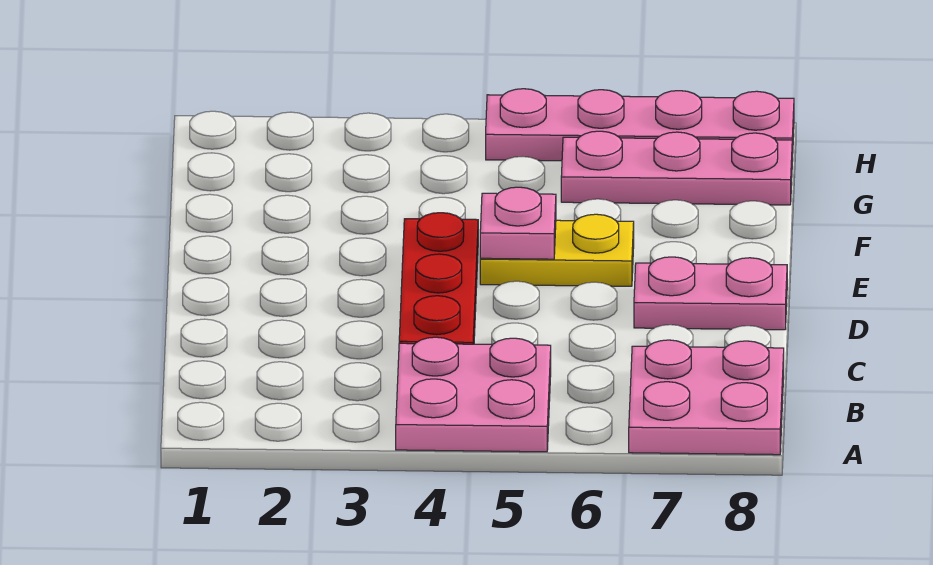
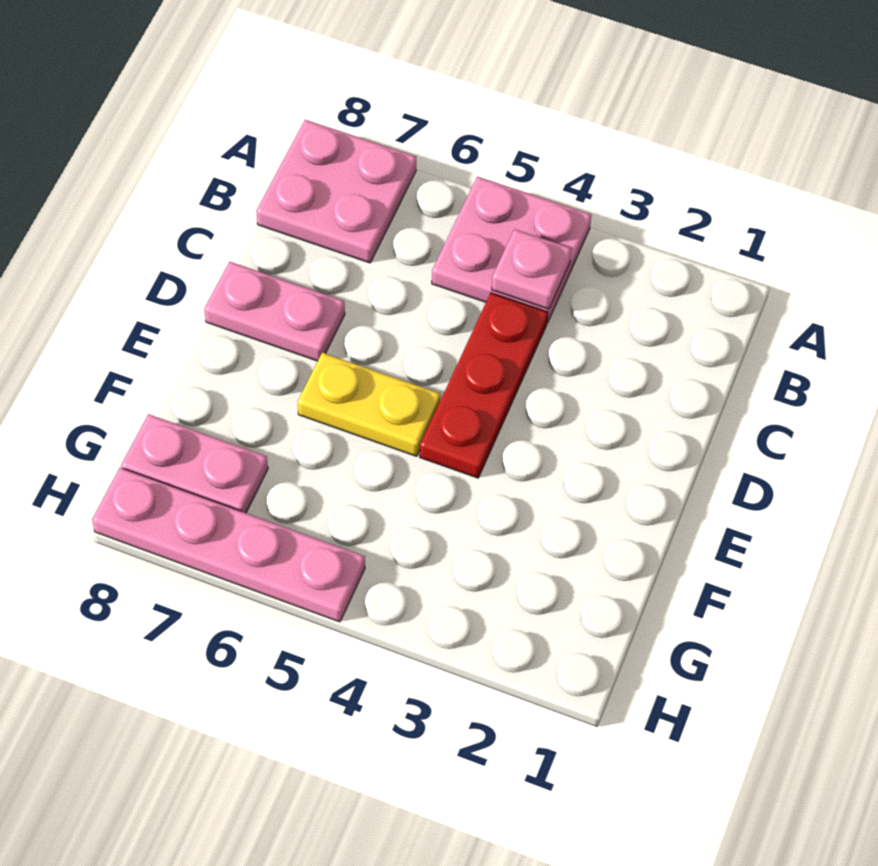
pink plate E5 level 2 -> pink plate B4 level 2
pink plate G6:G8 level 1 -> pink plate G7:G8 level 1

